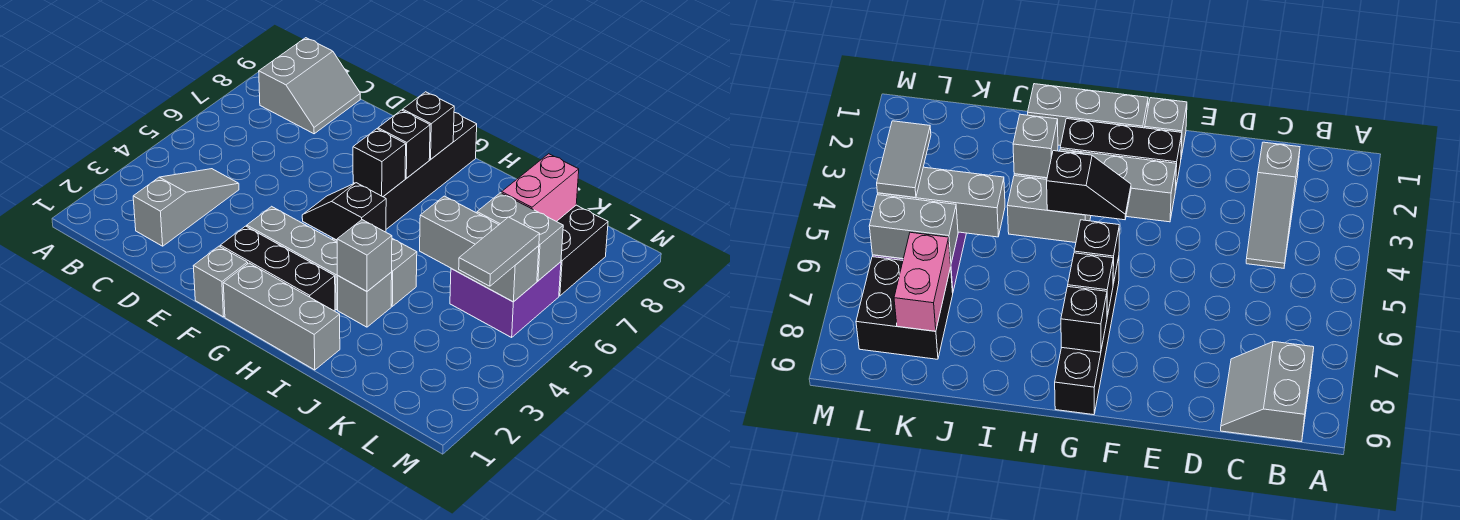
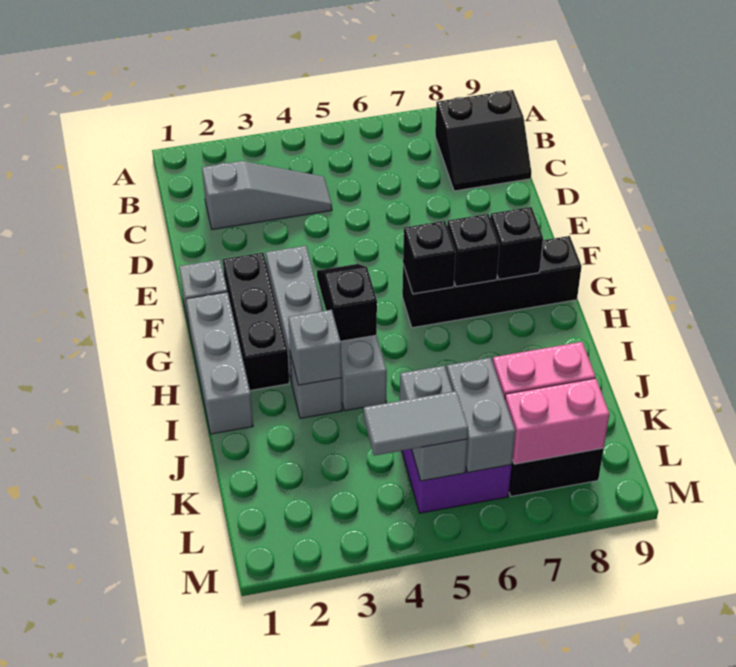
grey slope B8:C9 level 1 top B -> black slope B8:C9 level 1 top B
grey brick J5:L5 level 2 -> grey brick K5:L5 level 2
none -> pink brick L7:L8 level 2

